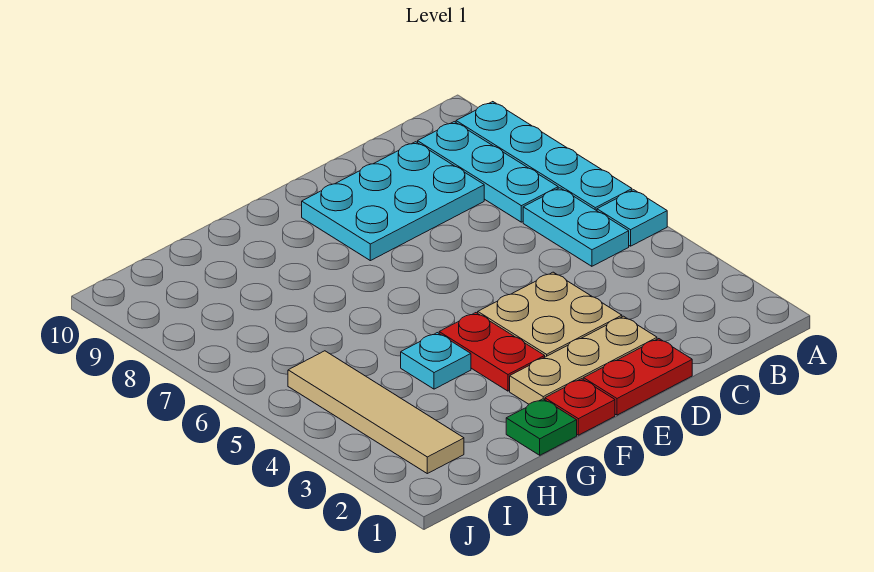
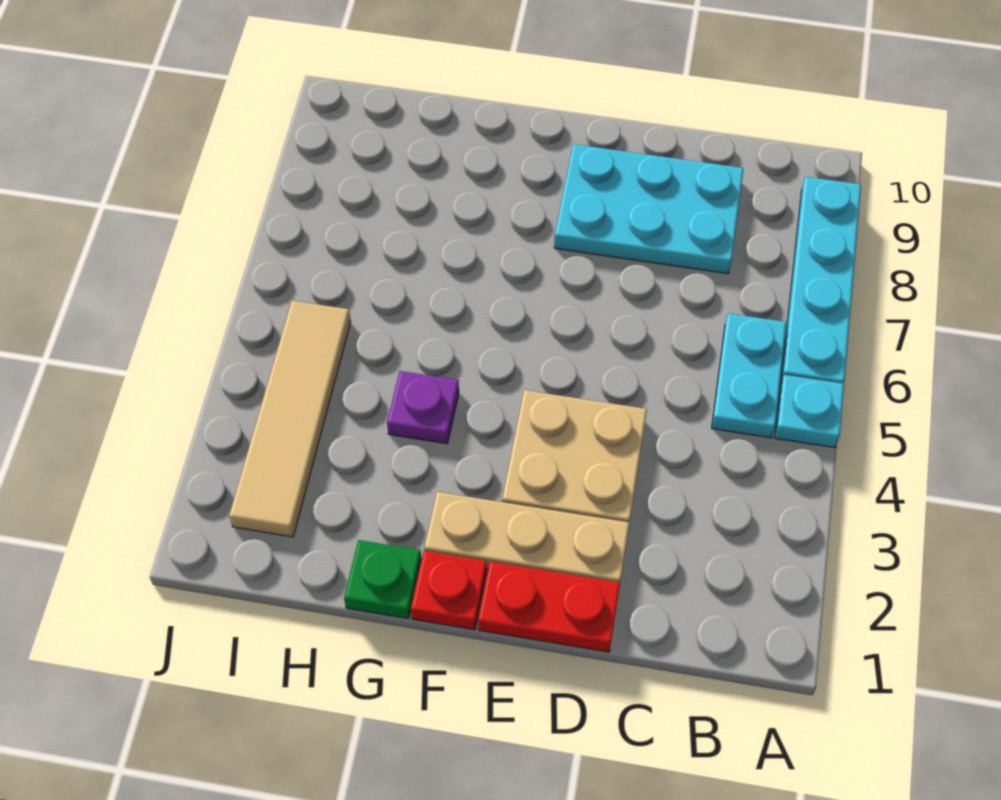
cyan plate B7:B9 level 1 -> none
red plate F3:F4 level 1 -> none
cyan plate G4 level 1 -> purple plate G4 level 1

